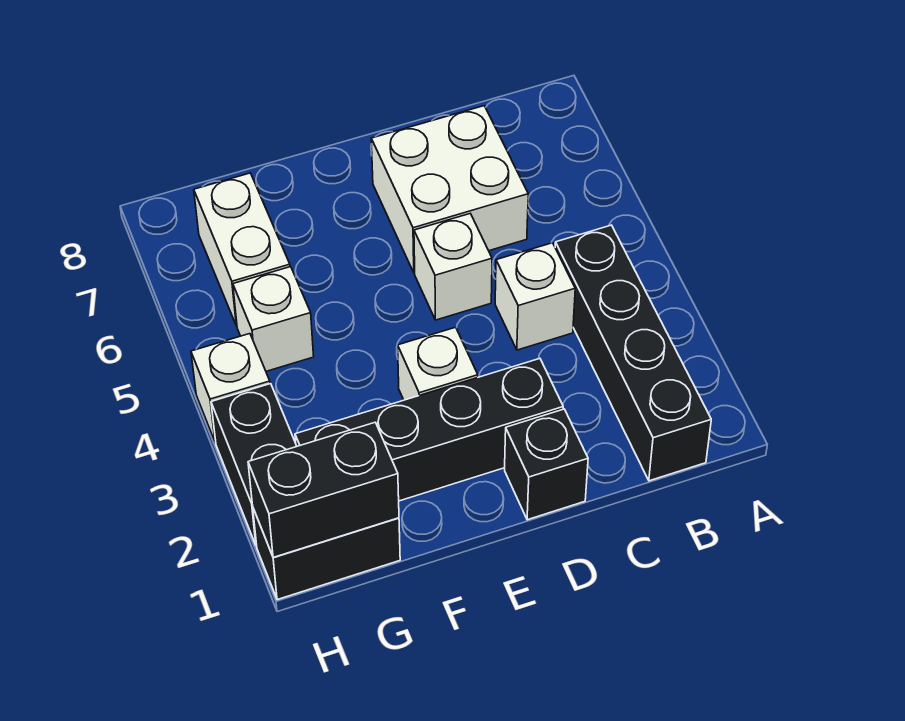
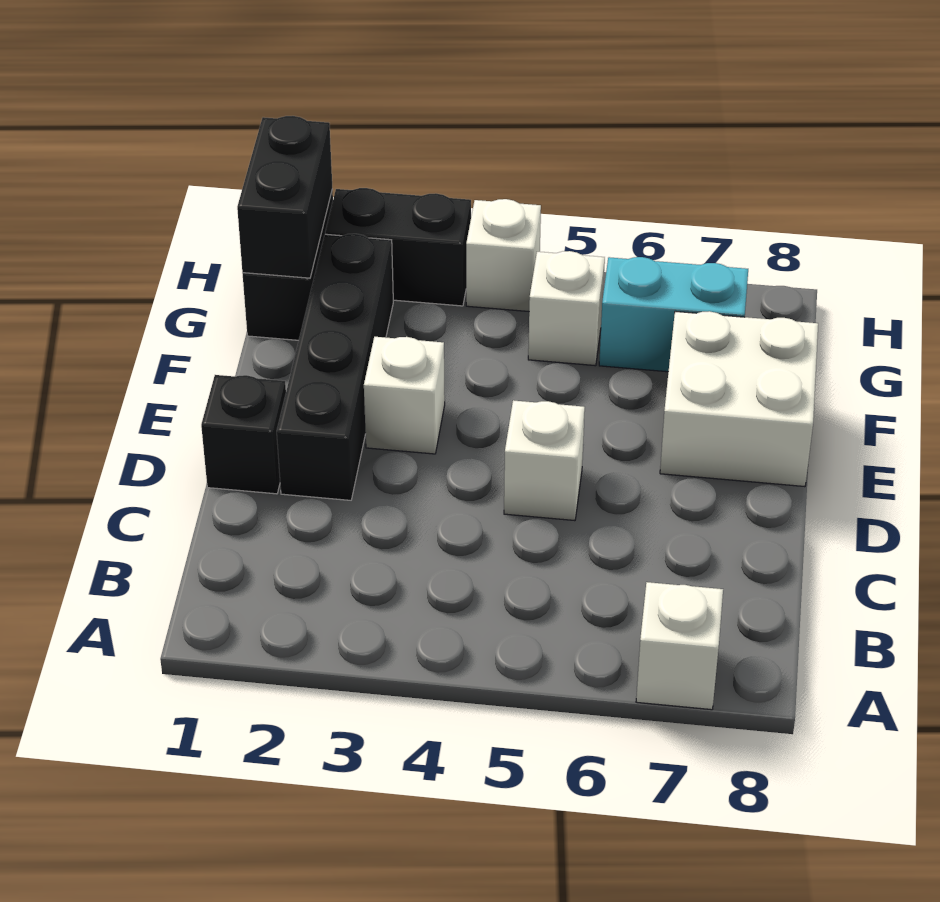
black brick B1:B4 level 1 -> none
white brick C4 level 1 -> white brick A7 level 1
white brick C6:D7 level 1 -> white brick E7:F8 level 1
white brick G6:G7 level 1 -> cyan brick G6:G7 level 1

